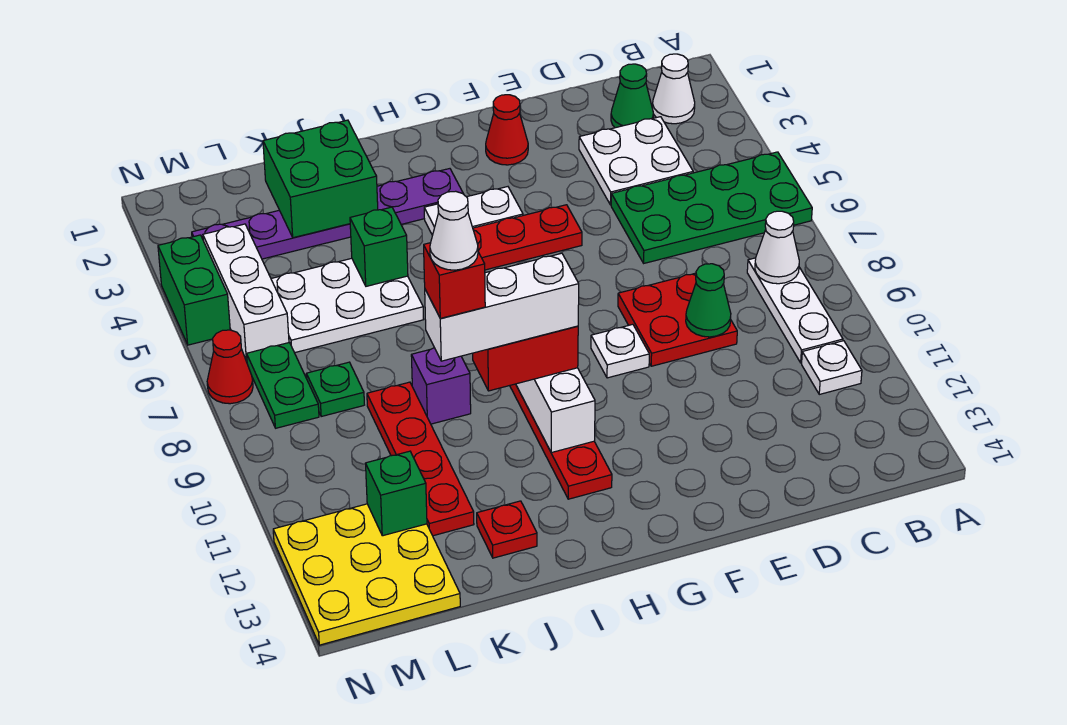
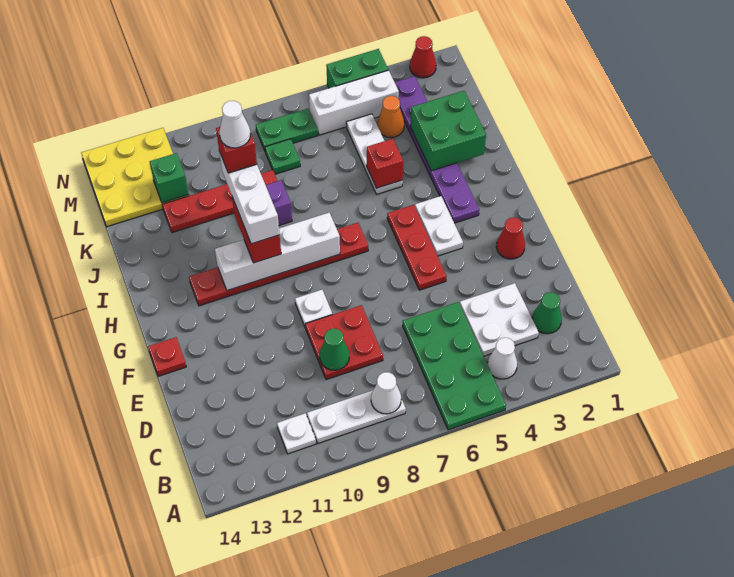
white cone B2 level 1 -> white cone B4 level 1
white plate J5:L6 level 1 -> white plate J5:L5 level 1
green brick J5 level 2 -> red brick J5 level 2
red plate J13 level 1 -> red plate F14 level 1
none -> orange cone L4 level 1
red cone N7 level 1 -> red cone N2 level 1

